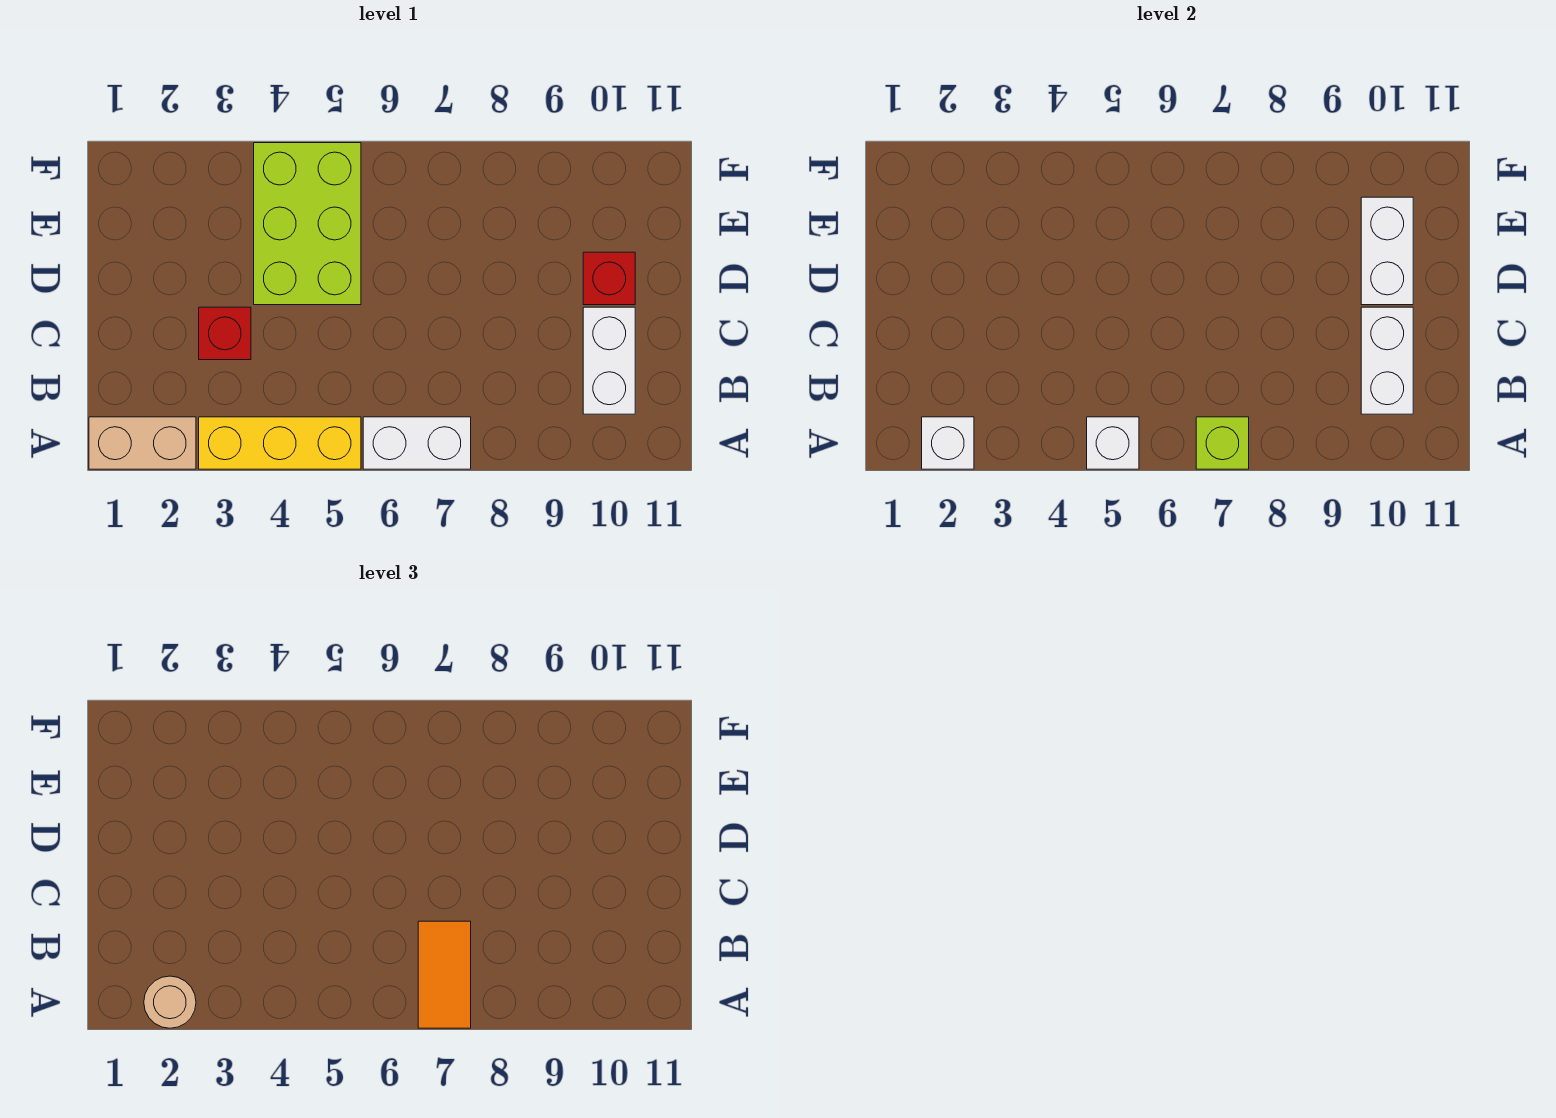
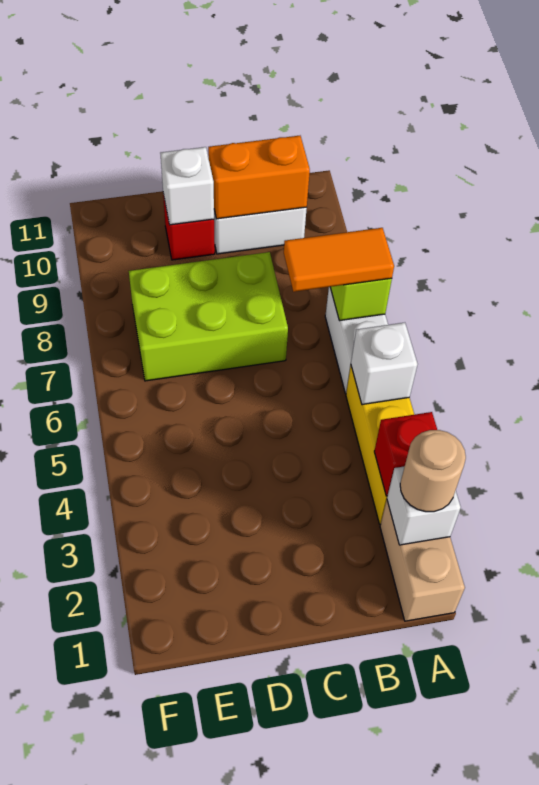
white brick B10:C10 level 2 -> orange brick B10:C10 level 2
red brick C3 level 1 -> red brick A3 level 2
lime brick D4:F5 level 1 -> lime brick C7:E8 level 1
white brick D10:E10 level 2 -> white brick D10 level 2

